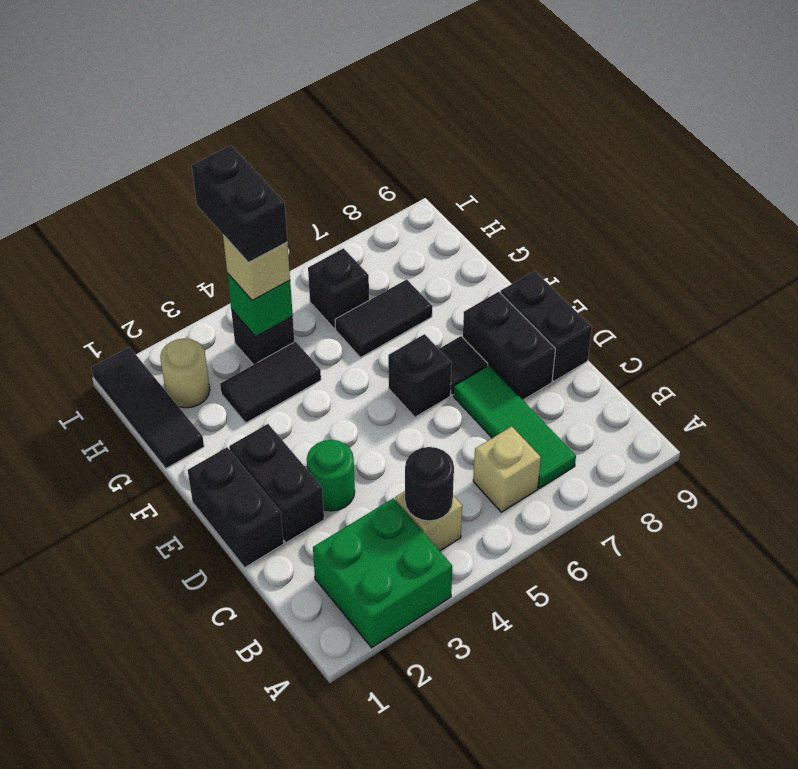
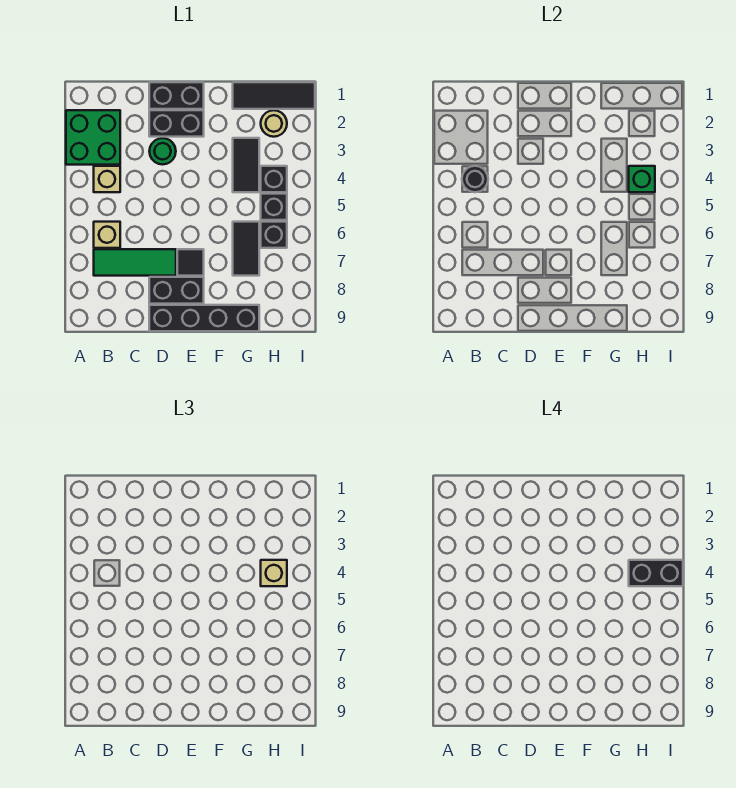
black brick D9:E9 level 1 -> black brick D9:G9 level 1
black brick E6 level 1 -> black brick H5 level 1

